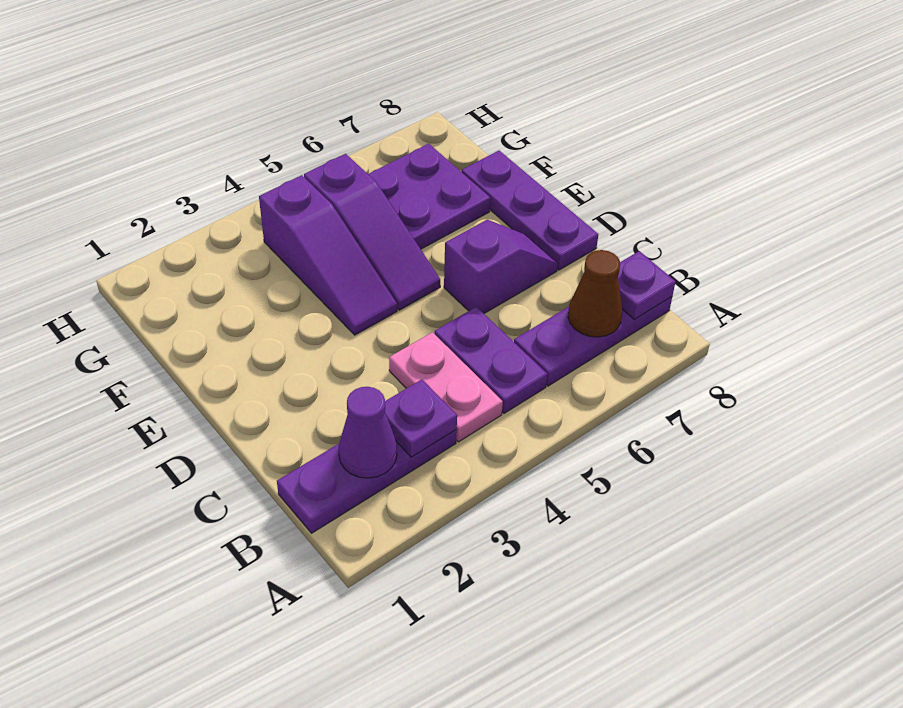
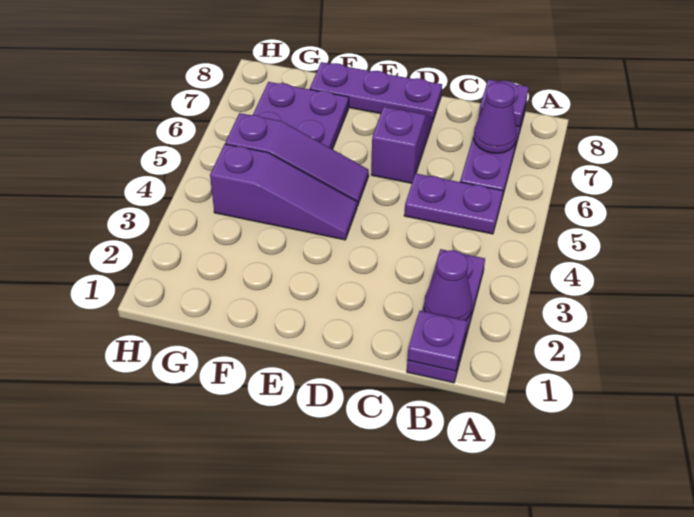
purple plate B3 level 2 -> purple plate B1 level 2
pink plate B4:C4 level 1 -> none
brown cone B7 level 2 -> purple cone B7 level 2

